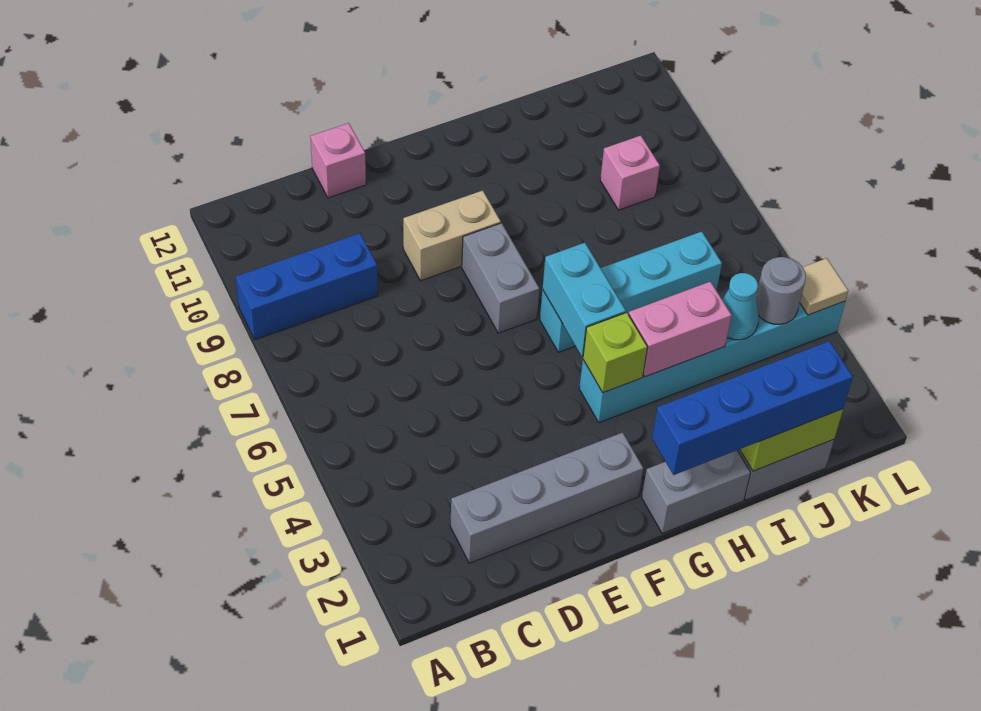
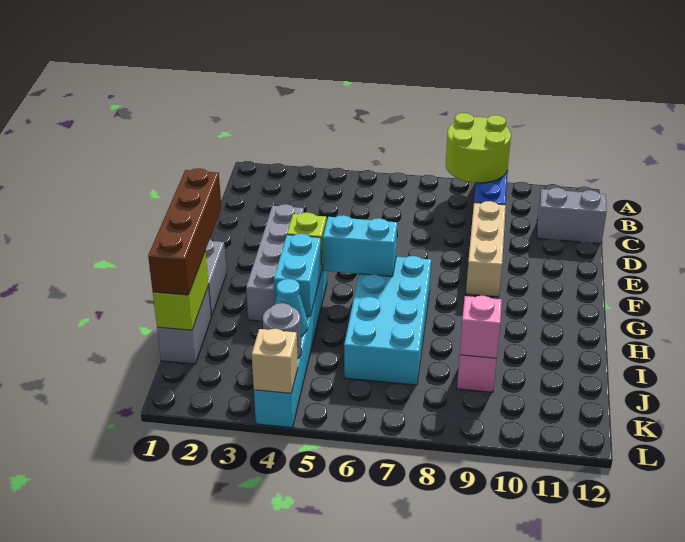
none -> lime round brick A8:B9 level 2
grey brick C2:F2 level 1 -> grey brick E3:H3 level 1
pink brick D12 level 1 -> pink brick J9 level 2
tan brick E9:F9 level 1 -> tan brick D9:F9 level 1
grey brick F7:F8 level 1 -> grey brick C11:C12 level 1
blue brick G1:J1 level 3 -> brown brick G1:J1 level 3
cyan brick G6:J6 level 1 -> cyan brick G6:J7 level 1
pink brick H4:I4 level 2 -> cyan brick H4:I4 level 2
tan tile L4 level 2 -> tan brick L4 level 2

